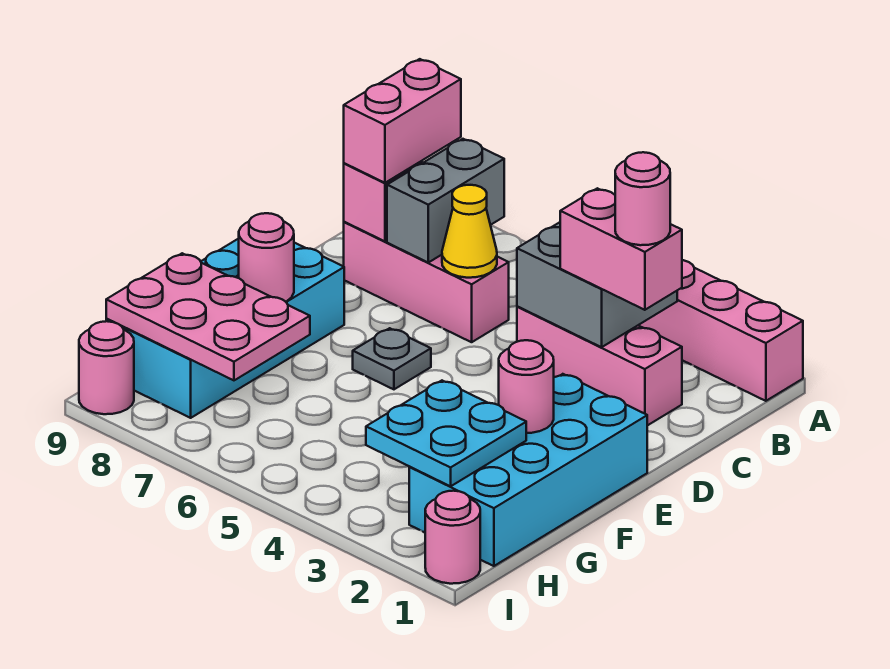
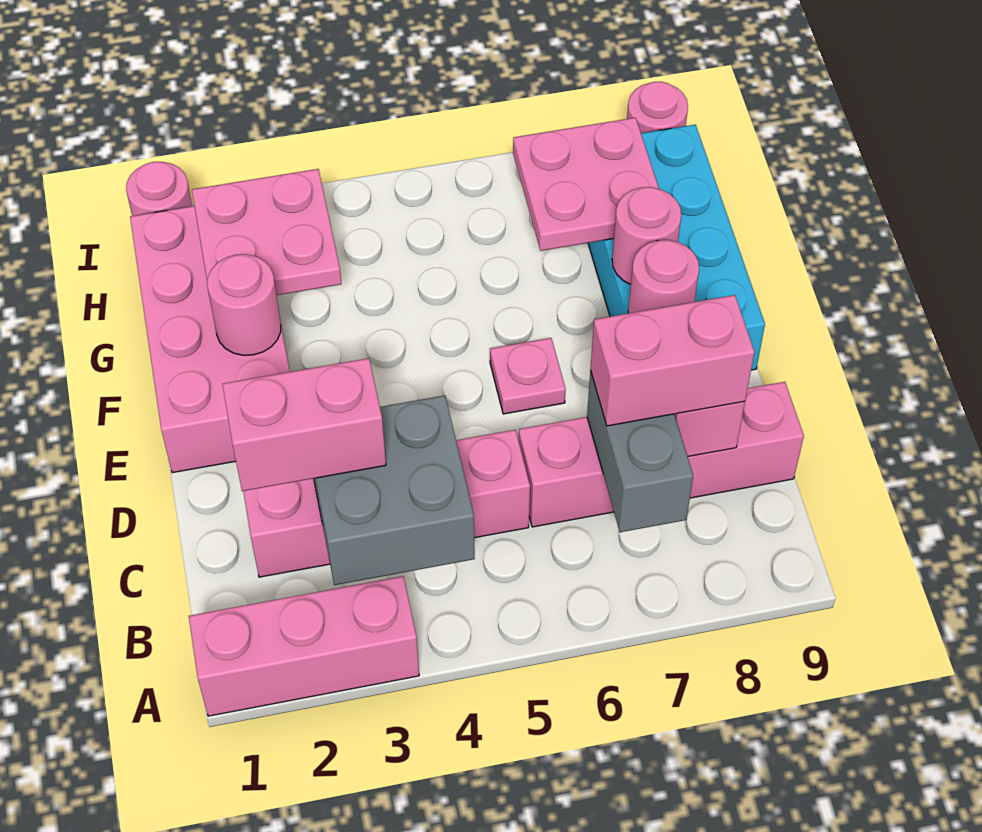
pink brick B8:C8 level 3 -> pink brick C7:C8 level 3
pink brick C2:C4 level 1 -> pink brick C2:C5 level 1
pink round brick C2 level 4 -> pink round brick E8 level 2
pink brick C6:C8 level 1 -> pink brick C6:C9 level 1
yellow cone C6 level 2 -> none
cyan brick E1:H2 level 1 -> pink brick E1:H2 level 1
grey plate E6 level 1 -> pink plate E6 level 1
cyan plate G2:H3 level 2 -> pink plate G2:H3 level 2
pink plate G7:H9 level 2 -> pink plate G7:H8 level 2

